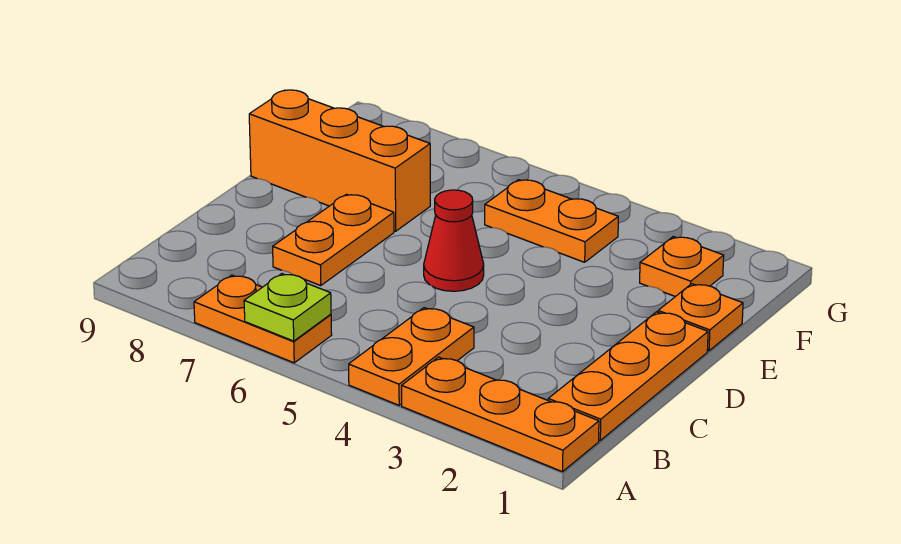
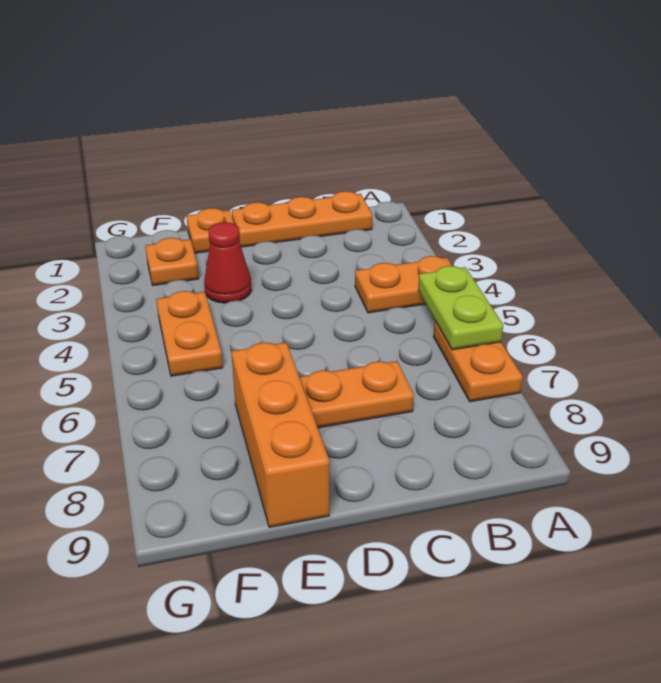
orange plate A1:A3 level 1 -> none
lime plate A6 level 2 -> lime plate A5:A6 level 2
red cone D5 level 1 -> red cone E3 level 1

